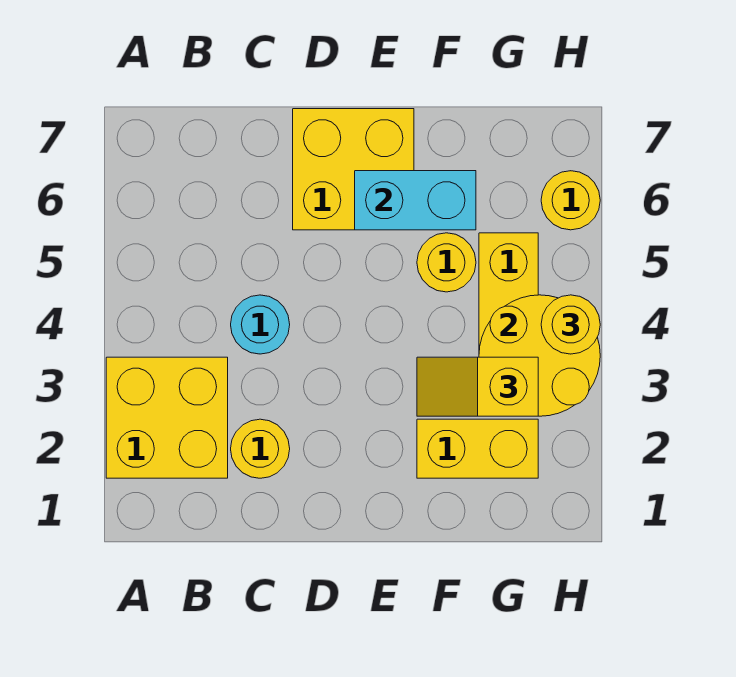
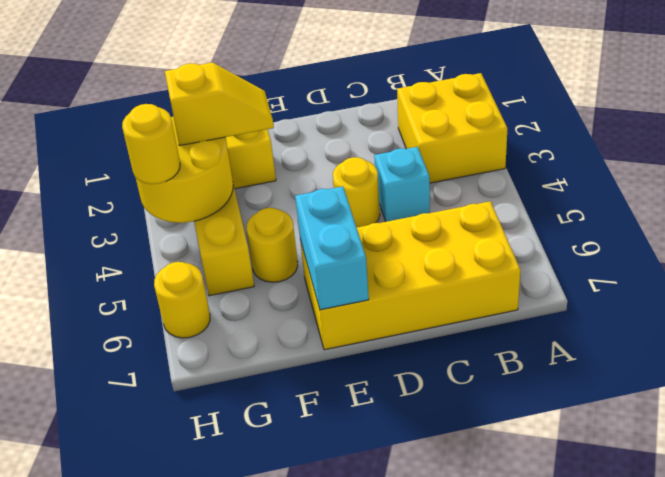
yellow round brick C2 level 1 -> yellow round brick D4 level 1
cyan round brick C4 level 1 -> cyan brick C4 level 1
yellow brick D6:E7 level 1 -> yellow brick B6:E7 level 1
cyan brick E6:F6 level 2 -> cyan brick E6:E7 level 2

